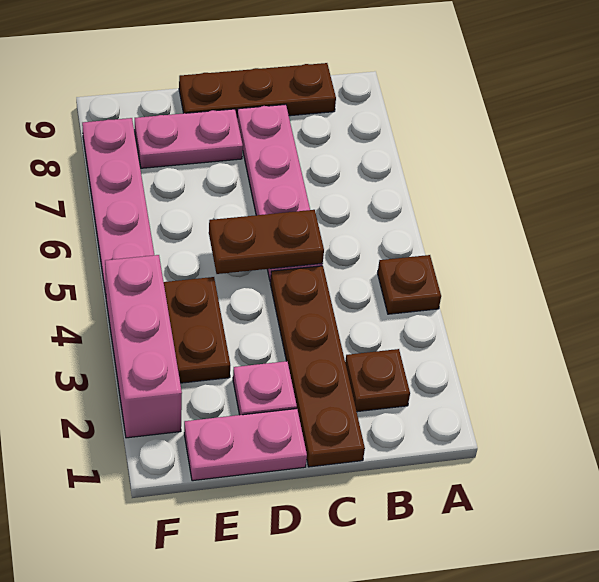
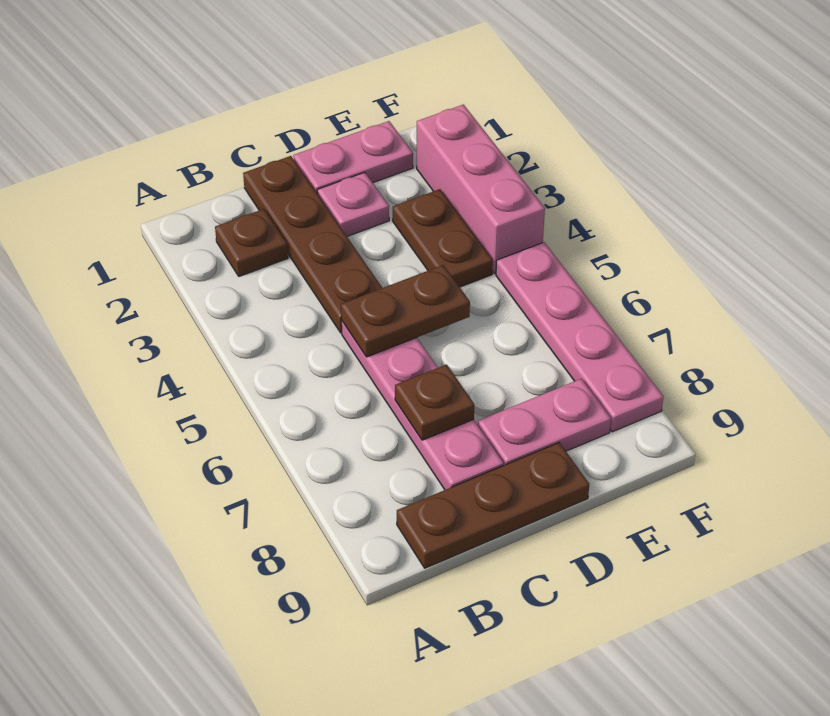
brown plate A4 level 1 -> brown plate C7 level 2

